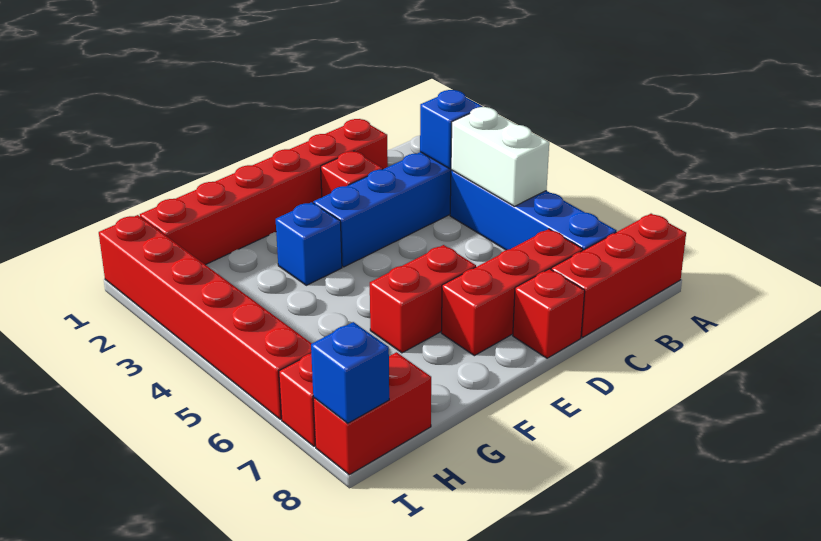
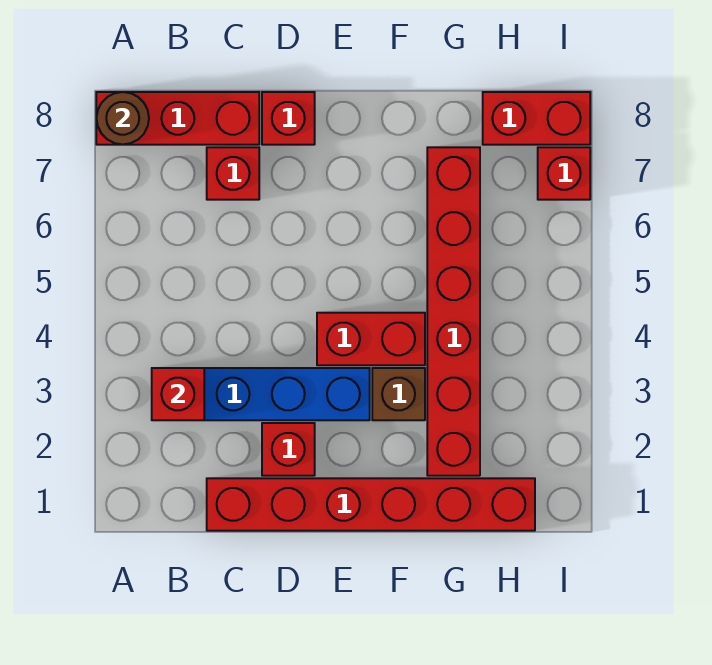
none -> brown round brick A8 level 2
blue brick B3 level 2 -> red brick B3 level 2
blue brick B4:B7 level 1 -> none
white brick B4:B5 level 2 -> none
red brick C7:E7 level 1 -> red brick C7 level 1
red brick E6:F6 level 1 -> red brick E4:F4 level 1
blue brick F3 level 1 -> brown brick F3 level 1
red brick I1:I6 level 1 -> red brick G2:G7 level 1
blue brick I8 level 2 -> none

